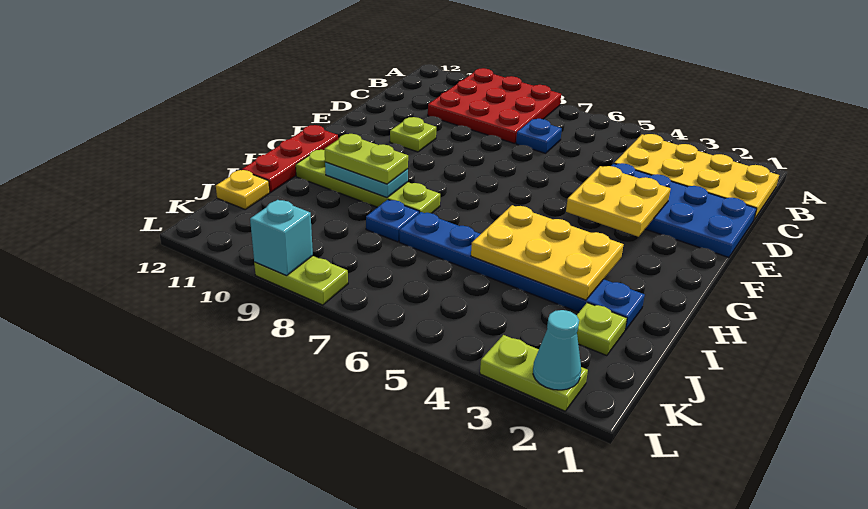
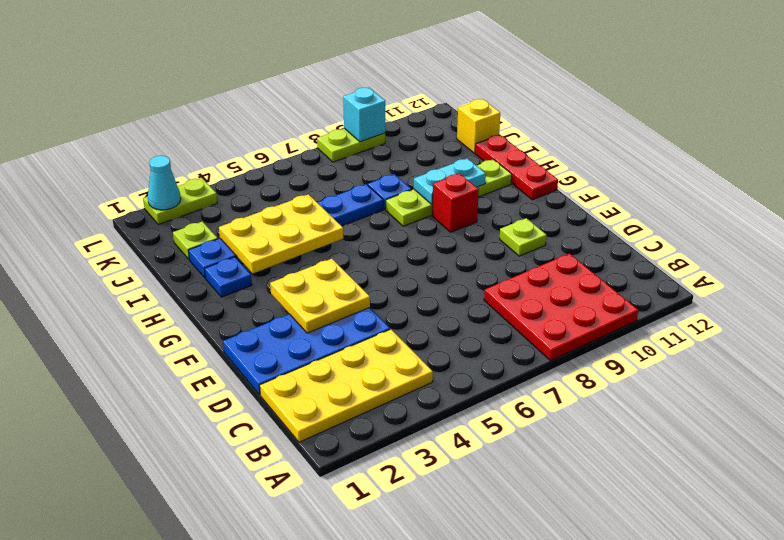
blue plate C7 level 1 -> blue plate H2 level 1
none -> red brick G9 level 1
lime plate H9:H10 level 3 -> none
yellow plate J12 level 1 -> yellow brick J12 level 1

